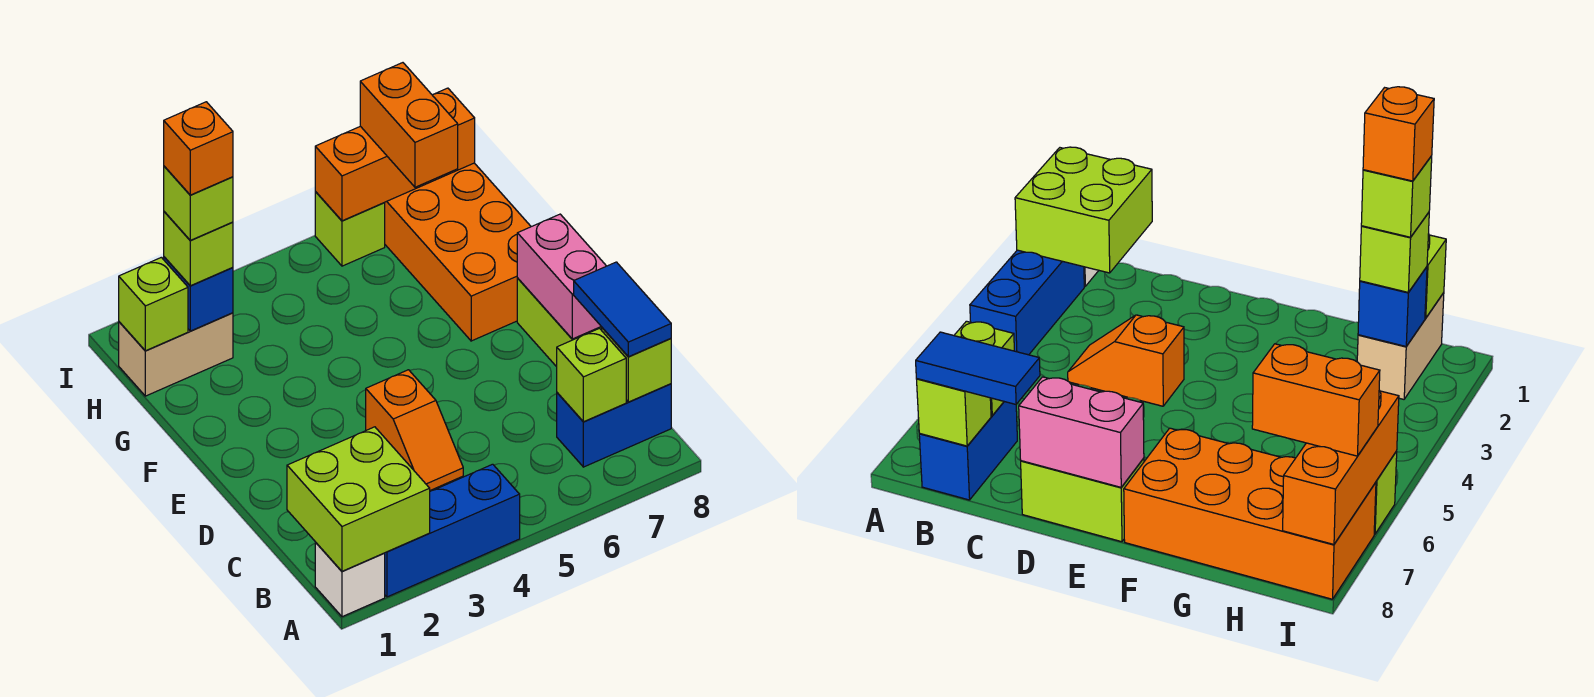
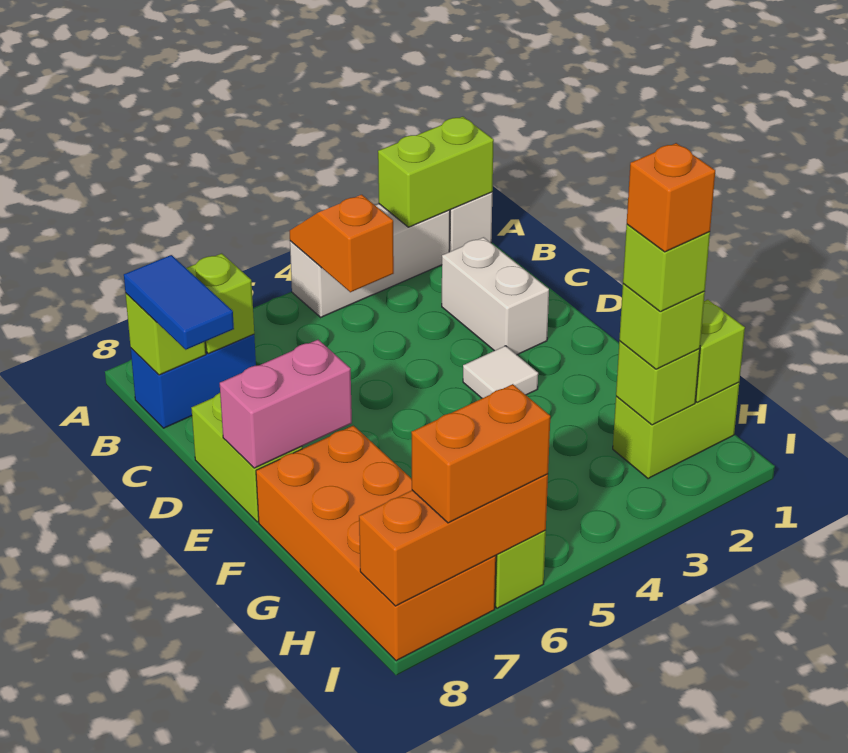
lime brick A1:B2 level 2 -> lime brick A1:A2 level 2
blue brick A2:A4 level 1 -> white brick A2:A4 level 1
none -> white brick C2:D2 level 1
orange slope C4:D4 level 1 top D -> orange slope A4:B4 level 2 top B
pink brick D8:E8 level 2 -> pink brick E7:E8 level 2
none -> white tile E3 level 1
tan brick H1:H2 level 1 -> lime brick H1:H2 level 1
blue brick H2 level 2 -> lime brick H2 level 2
orange brick H7:I7 level 3 -> orange brick I6:I7 level 3

